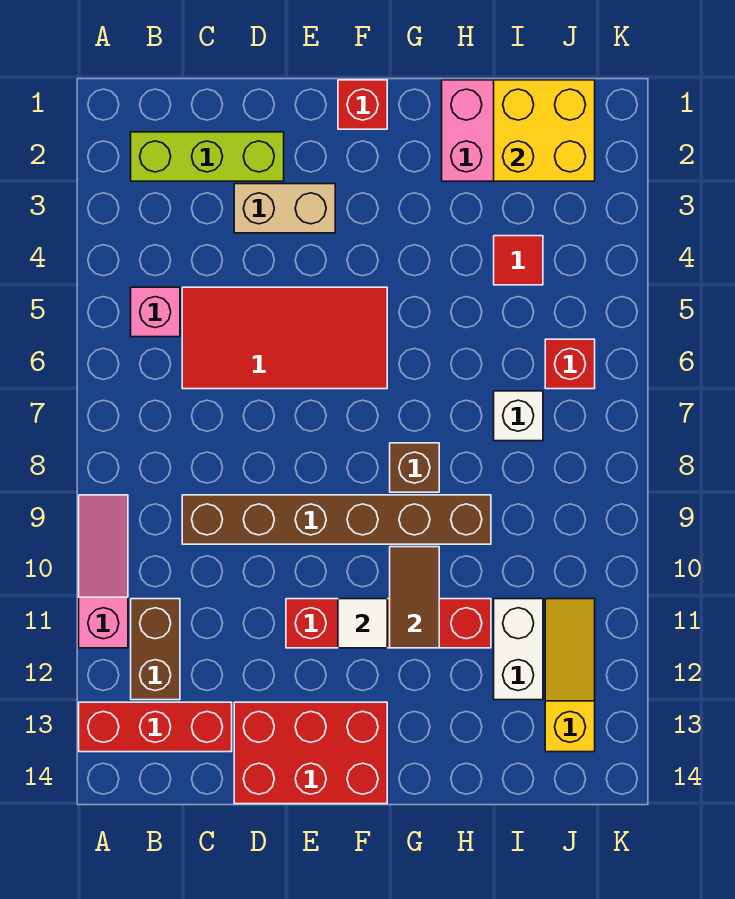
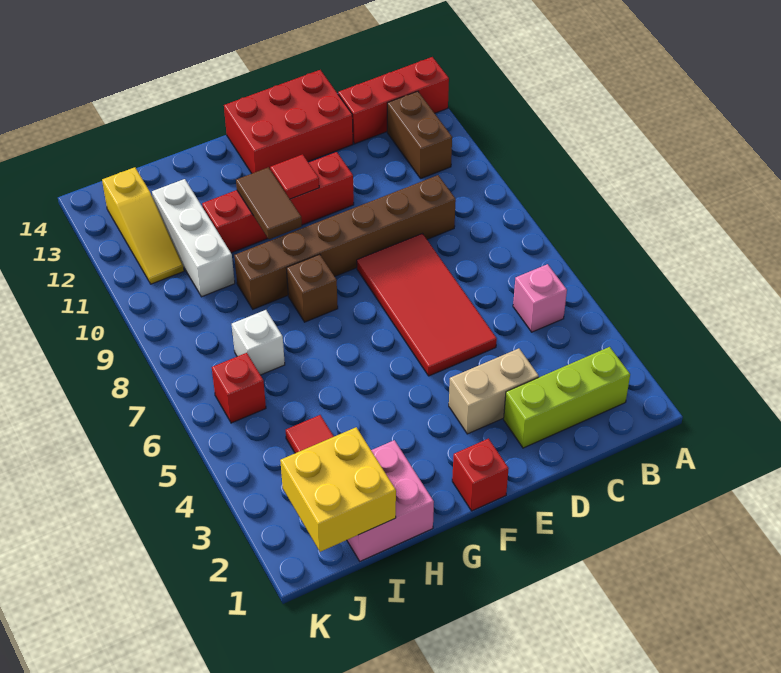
pink slope A9:A11 level 1 top 11 -> none
red tile C5:F6 level 1 -> red tile D5:E8 level 1
white tile F11 level 2 -> red tile F11 level 2
white brick I11:I12 level 1 -> white brick I10:I12 level 1

